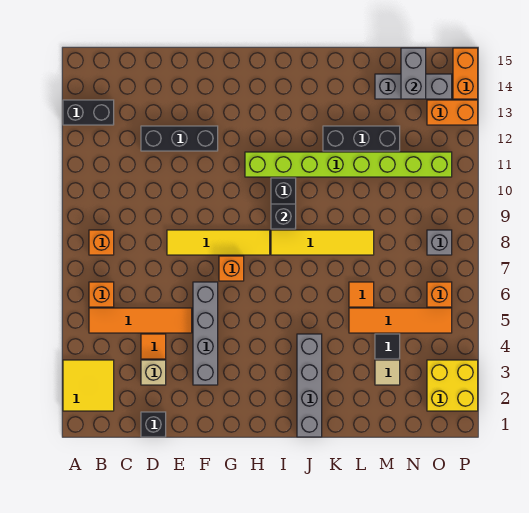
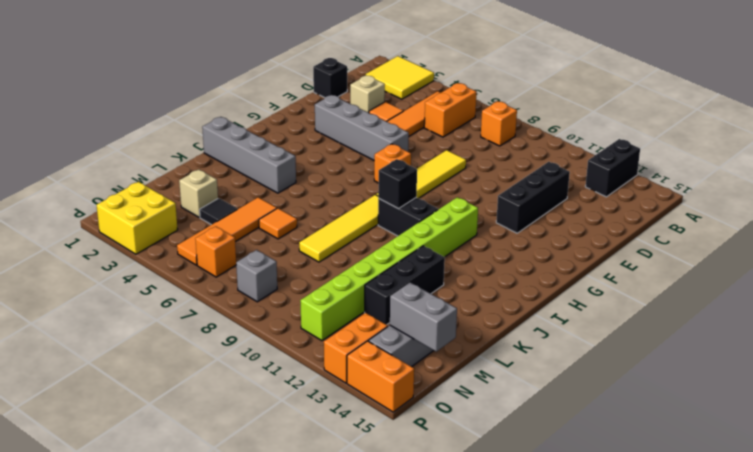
orange brick B6 level 1 -> orange brick B6:C6 level 1
tan tile M3 level 1 -> tan brick M3 level 1

